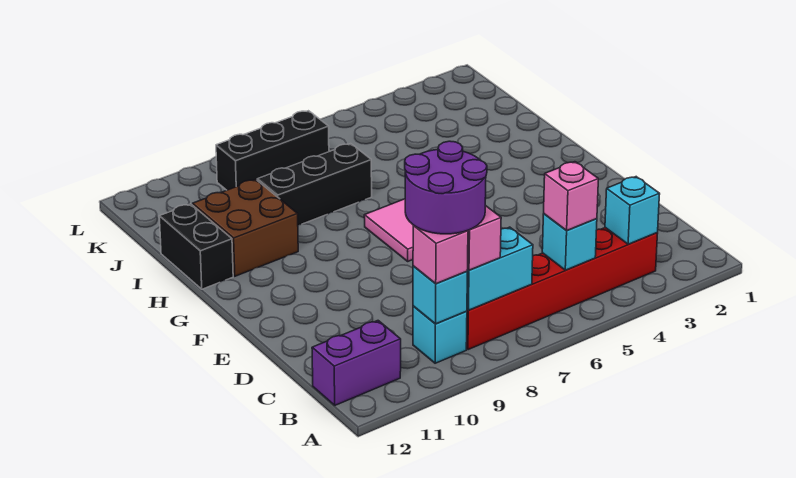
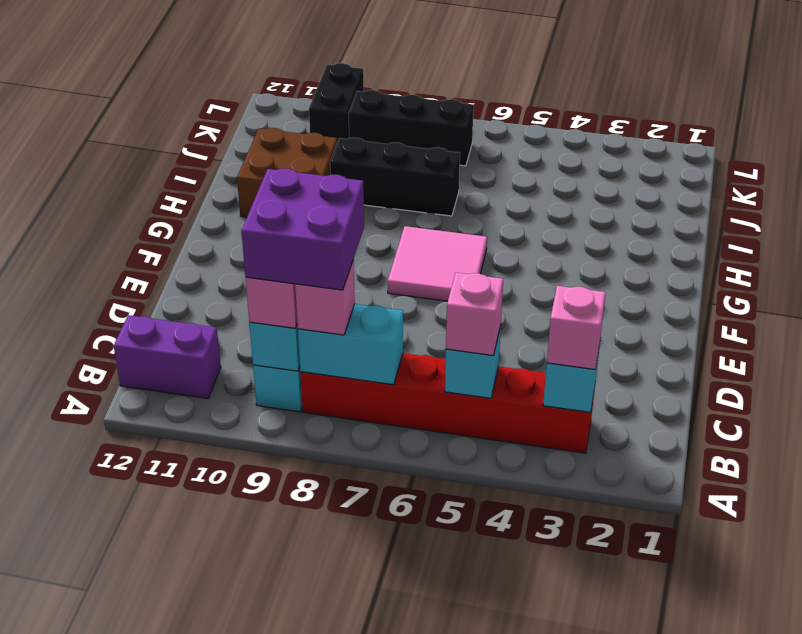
none -> pink brick B3 level 3
purple round brick B8:C9 level 4 -> purple brick B8:C9 level 4
black brick H12:I12 level 1 -> black brick K10:L10 level 1

